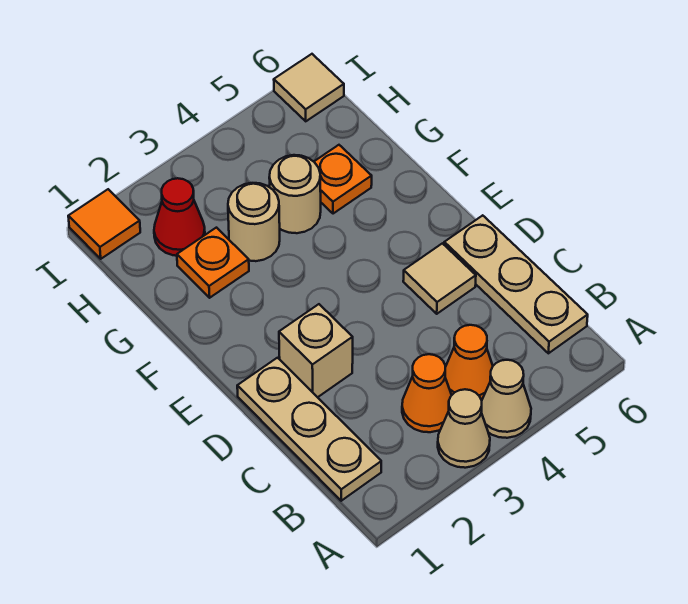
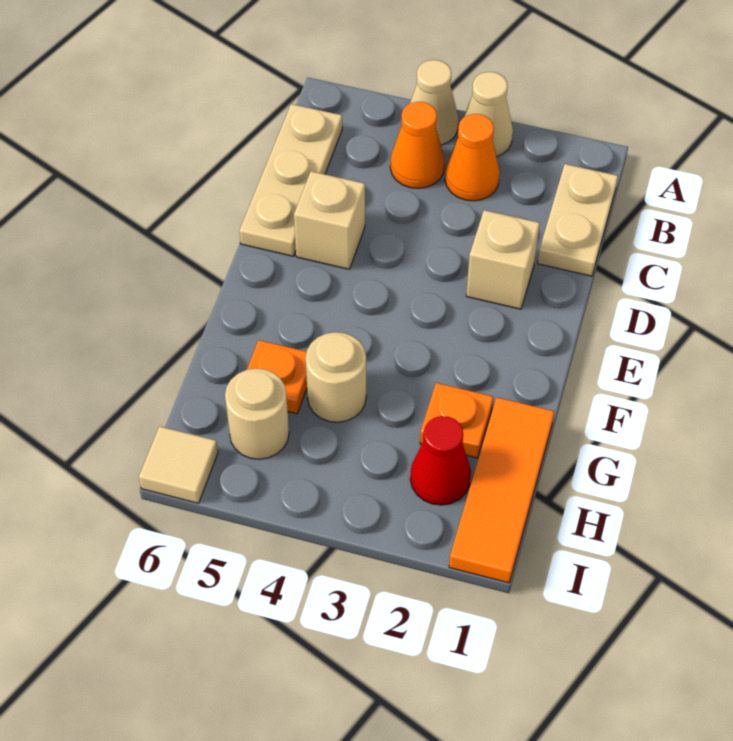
tan plate B1:D1 level 1 -> tan plate B1:C1 level 1
tan tile D5 level 1 -> tan brick D5 level 1
tan round brick G3 level 1 -> tan round brick H5 level 1
orange tile I1 level 1 -> orange tile G1:I1 level 1

